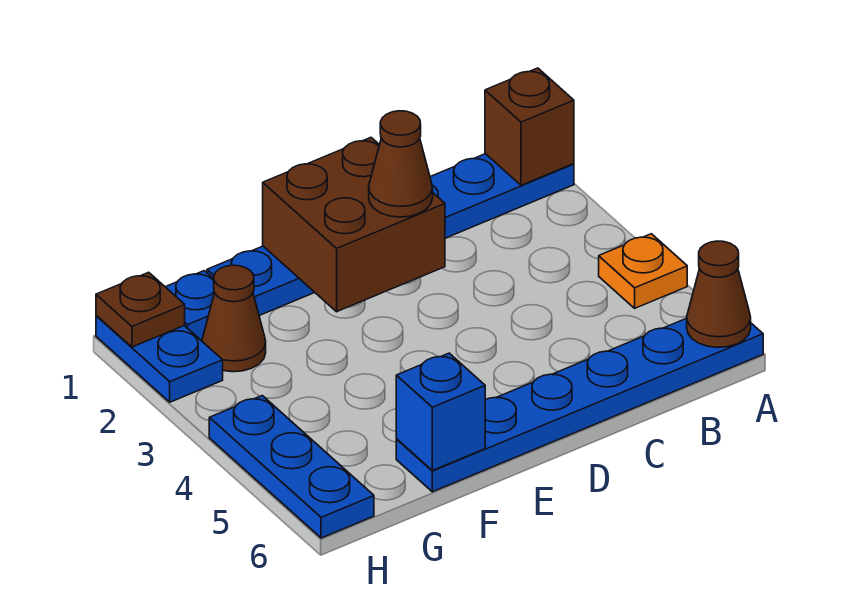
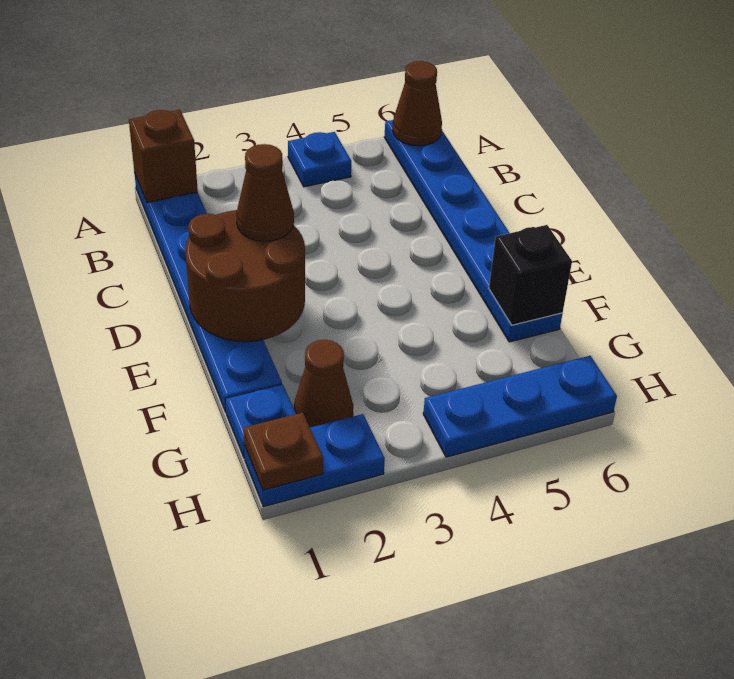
orange plate A4 level 1 -> blue plate A4 level 1
brown brick D1:E2 level 2 -> brown round brick D1:E2 level 2
blue brick F6 level 2 -> black brick F6 level 2

